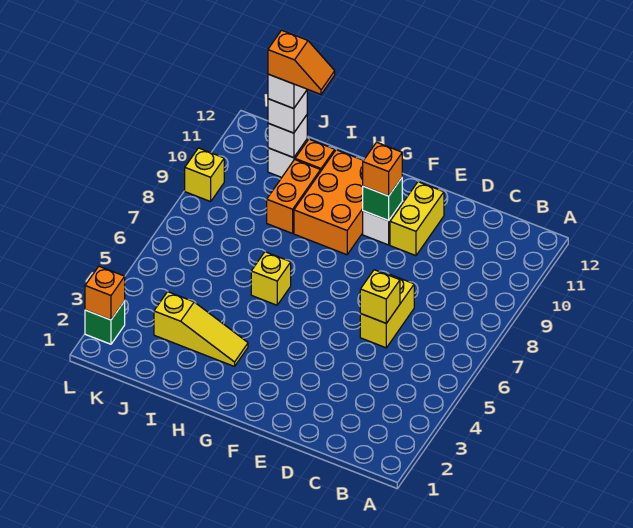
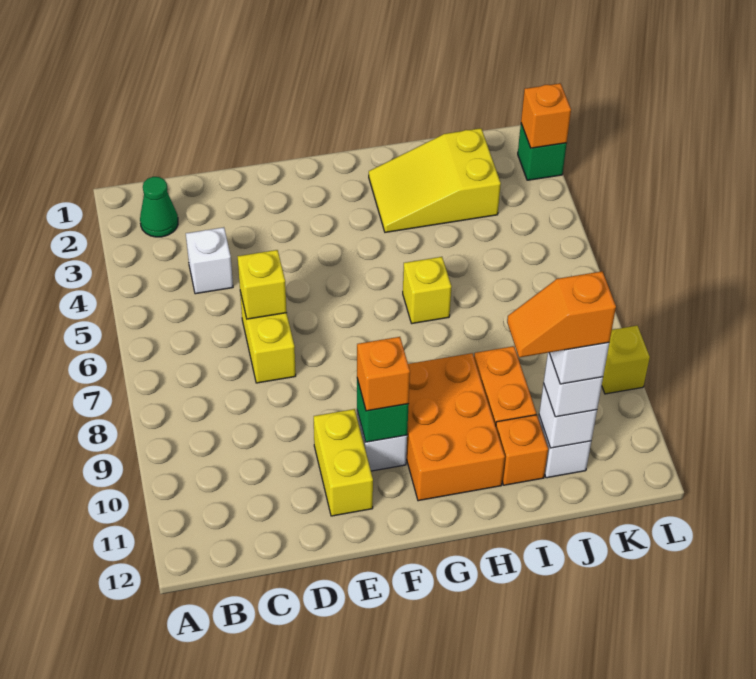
none -> green cone B2 level 1
none -> white brick C4 level 1
yellow slope H3:J3 level 1 top J -> yellow slope H2:J3 level 1 top J

